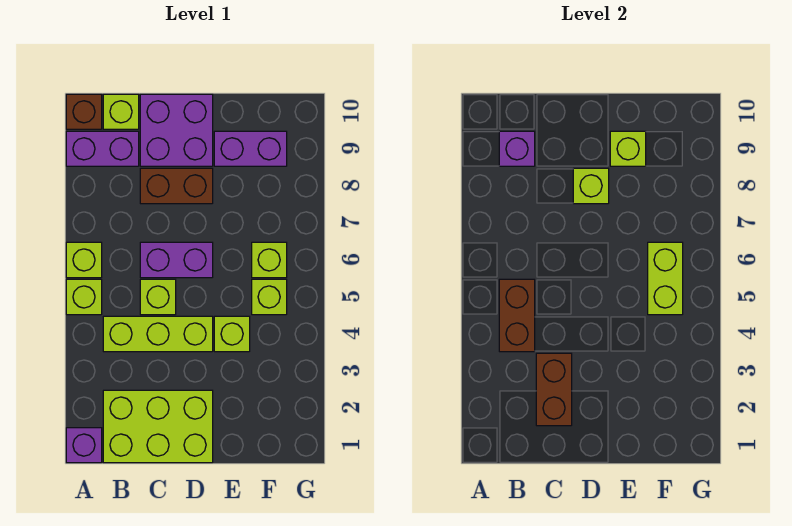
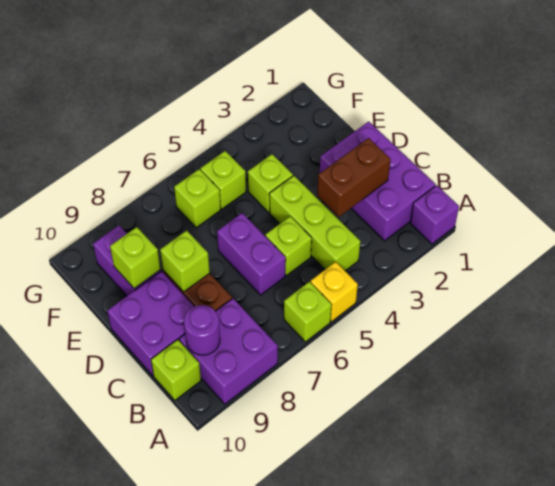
lime brick A5 level 1 -> yellow brick A5 level 1
purple brick A9:B9 level 1 -> purple brick A8:B9 level 1
brown brick A10 level 1 -> none
lime brick B1:D2 level 1 -> purple brick B1:D2 level 1
brown brick B4:B5 level 2 -> none
purple brick B9 level 2 -> purple round brick B9 level 2
lime brick F5:F6 level 2 -> none

